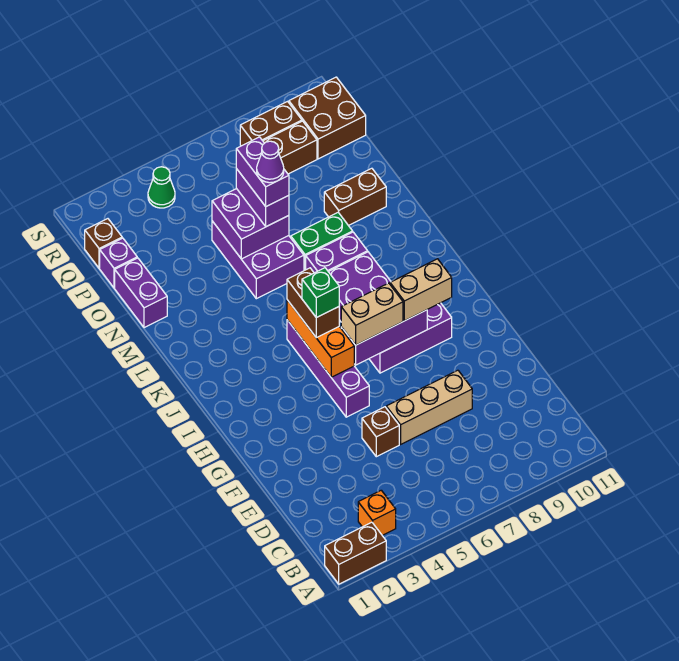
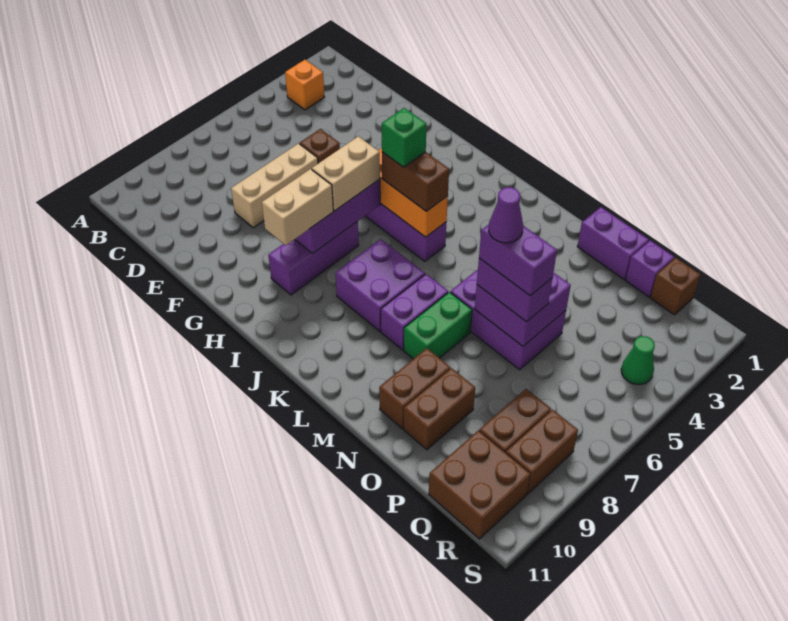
brown brick A1:A2 level 1 -> brown brick O9:O10 level 1

